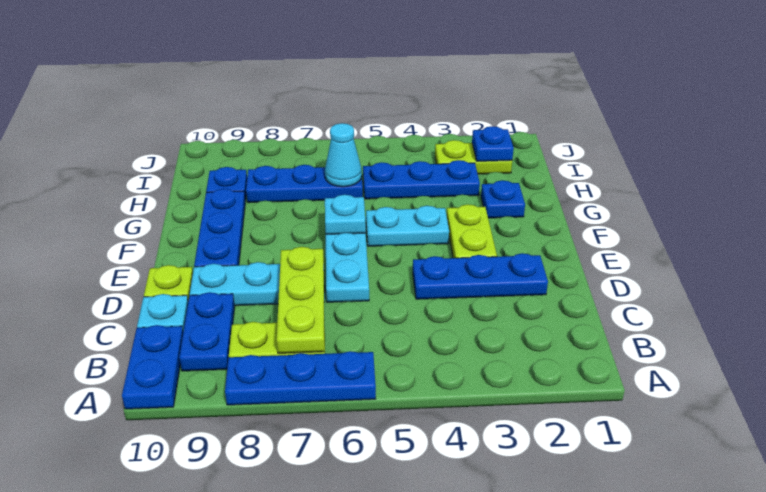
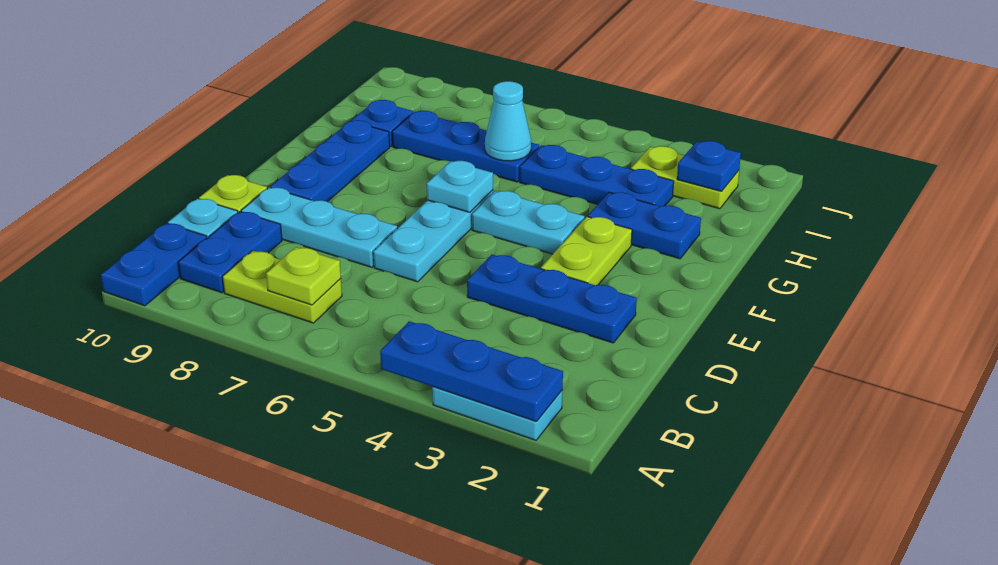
none -> cyan plate A2:A3 level 1
blue plate A6:A8 level 1 -> blue plate A2:A4 level 2
lime plate B7:D7 level 2 -> lime plate B7 level 2
blue plate G2 level 1 -> blue plate G2:G3 level 1

